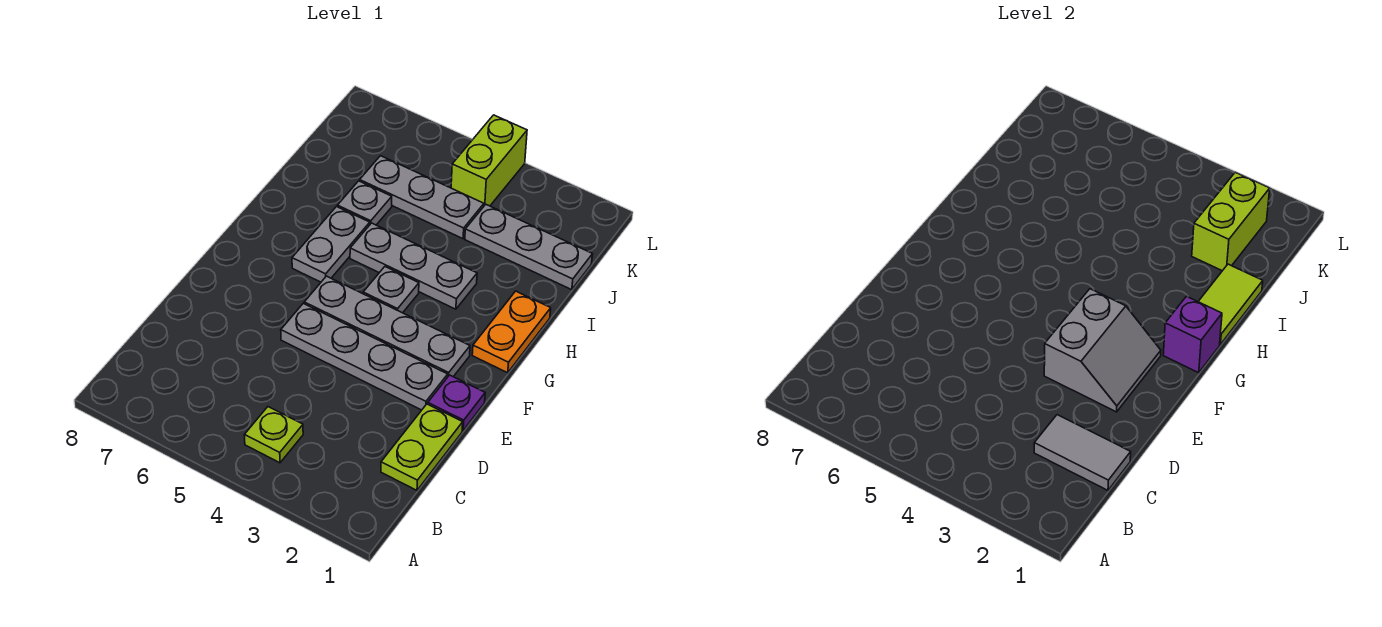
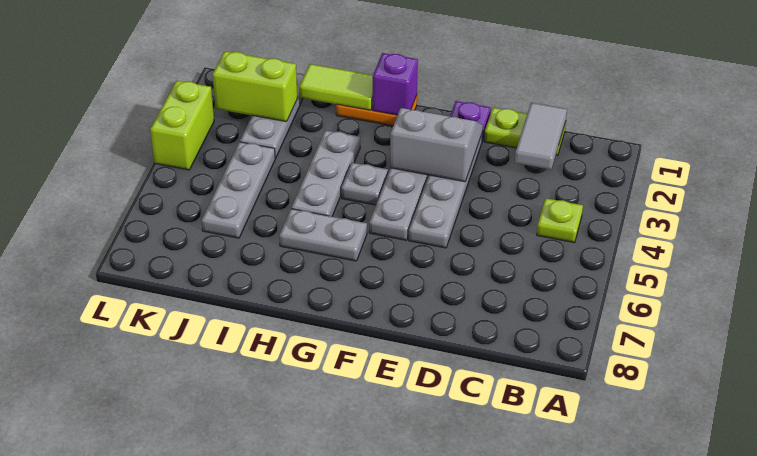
grey plate I6 level 1 -> none
lime brick K4:L4 level 1 -> lime brick L3:L4 level 1

